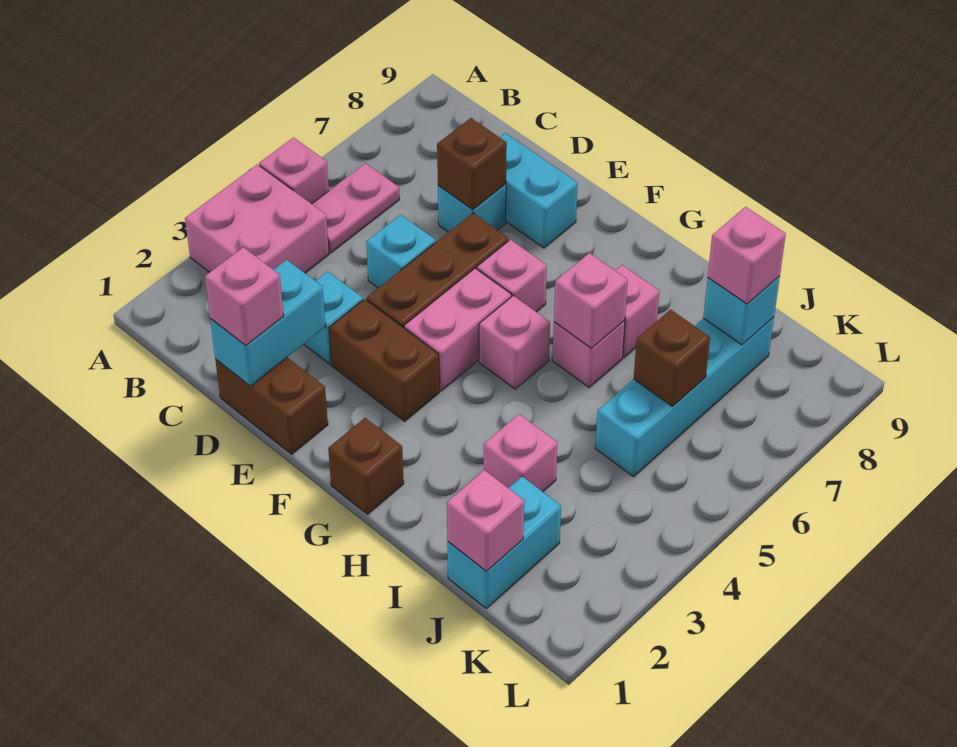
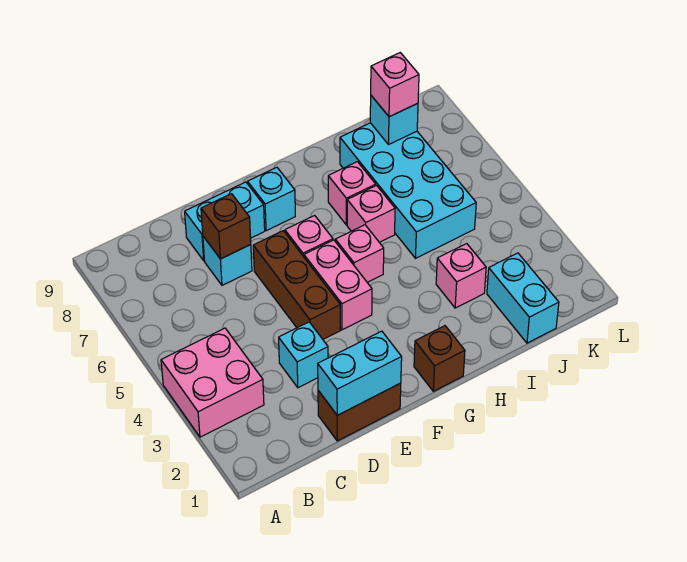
pink brick A5 level 1 -> none
pink plate B5:B6 level 1 -> none
cyan brick D1:D2 level 2 -> cyan brick D1:E1 level 2
pink brick D1 level 3 -> none
cyan brick D5 level 1 -> cyan brick F8 level 1
brown brick E3:F3 level 1 -> none
pink brick H6 level 2 -> none
pink brick J1 level 2 -> none
cyan brick J5:J8 level 1 -> cyan brick I5:J8 level 1
brown brick J6 level 2 -> none

